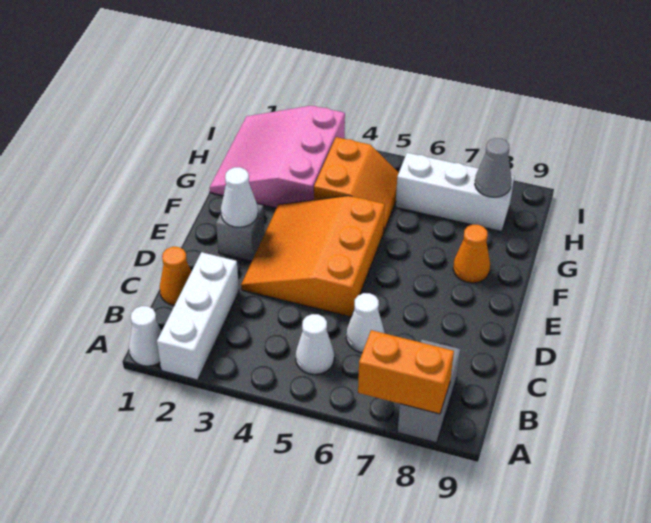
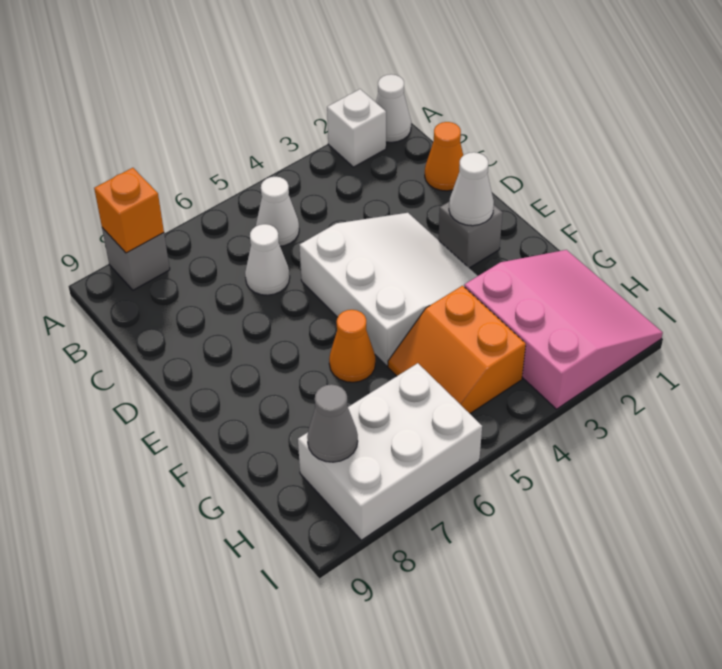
white brick A2:C2 level 1 -> white brick A2 level 1
orange brick A7:A8 level 2 -> orange brick A8 level 2
grey brick A8:B8 level 1 -> grey brick A8 level 1
orange slope D3:F5 level 1 top 5 -> white slope D3:F5 level 1 top 5
orange cone F8 level 1 -> orange cone F6 level 1
white brick H6:H8 level 1 -> white brick H6:I8 level 1

